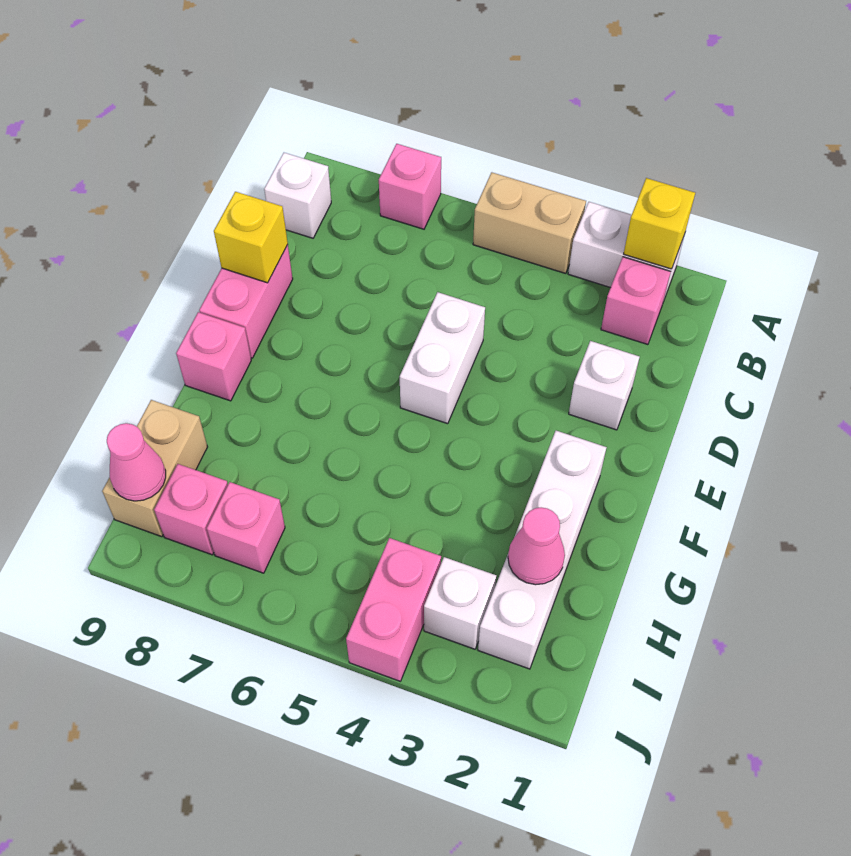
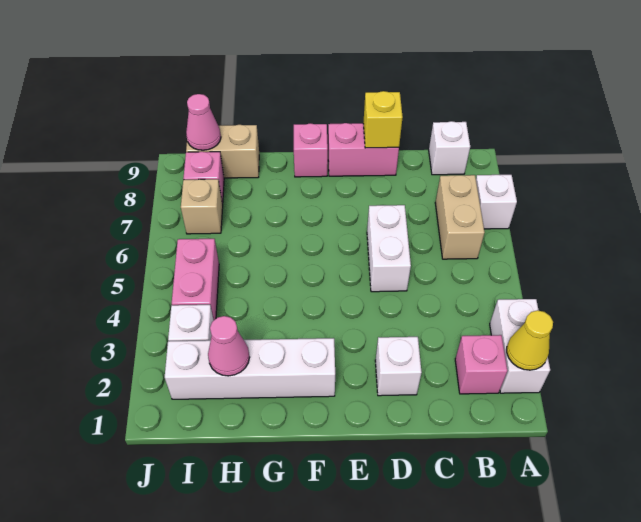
yellow brick A2 level 2 -> yellow cone A2 level 2
tan brick A4:A5 level 1 -> tan brick B6:B7 level 1
pink brick A7 level 1 -> white brick A7 level 1
white brick D5:E5 level 1 -> white brick D5:D6 level 1
pink brick I4:J4 level 1 -> pink brick I4:I5 level 1
pink brick I7 level 1 -> tan brick I7 level 1

